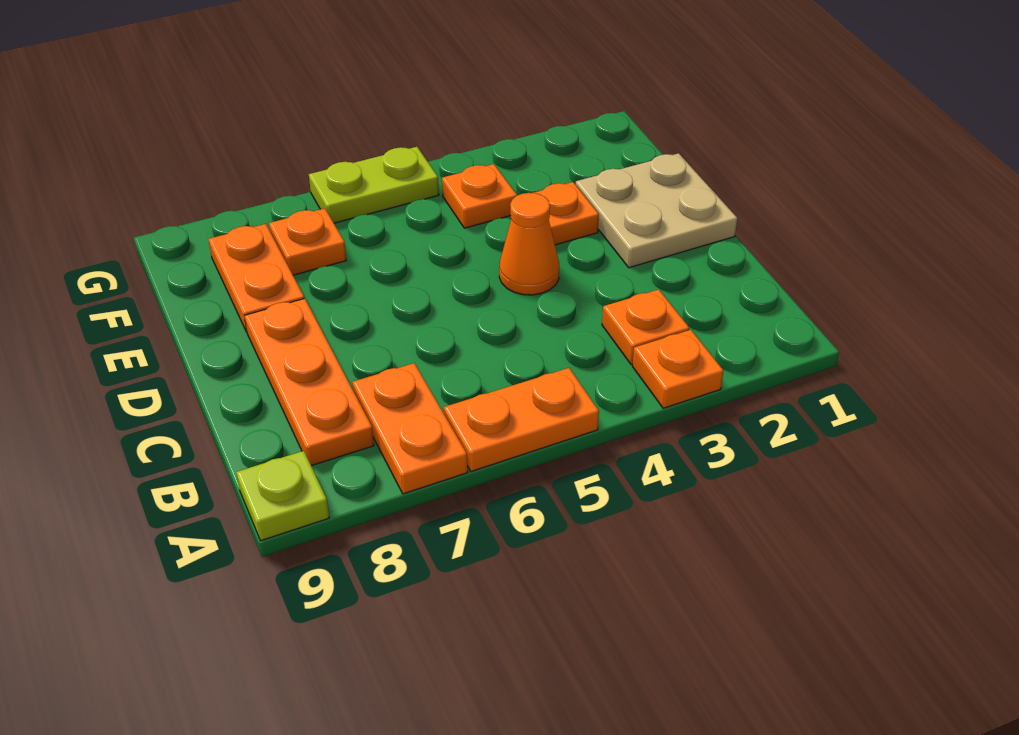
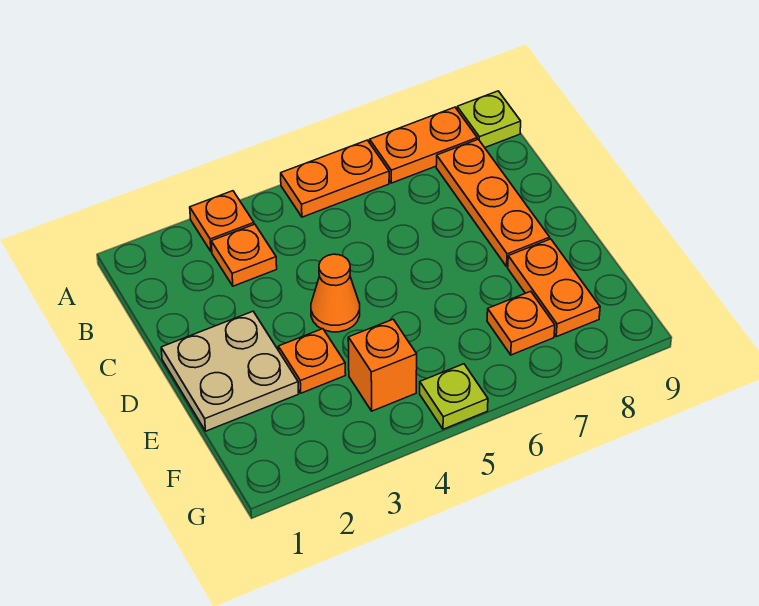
orange plate A7:B7 level 1 -> orange plate A7:A8 level 1
orange plate F4 level 1 -> orange brick F4 level 1
lime plate G5:G6 level 1 -> lime plate G5 level 1

